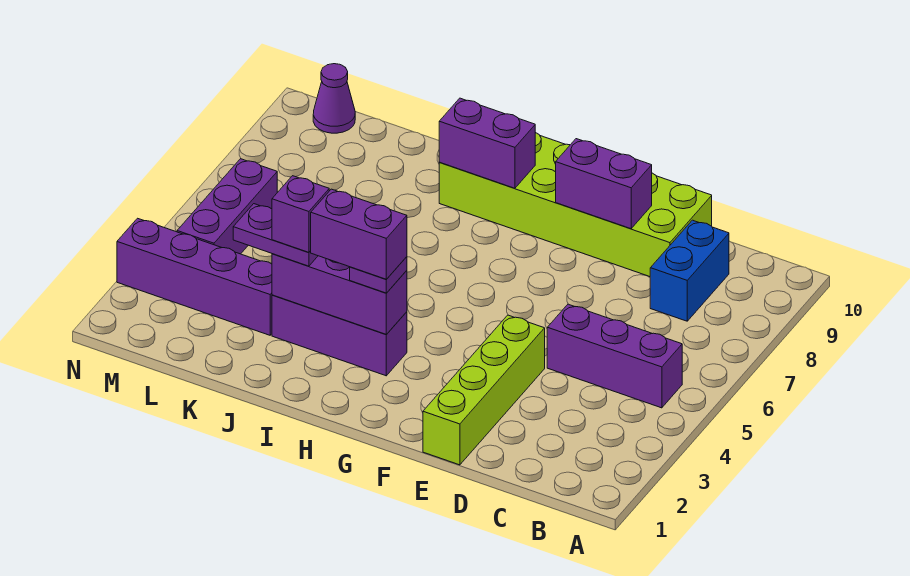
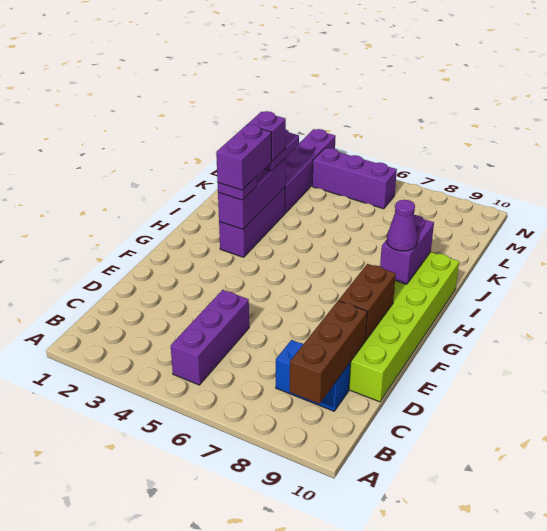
none -> brown brick B9:D9 level 2
lime brick E1:E4 level 1 -> none
purple brick E9:F9 level 2 -> brown brick E9:F9 level 2
purple cone M10 level 1 -> purple cone H9 level 3

